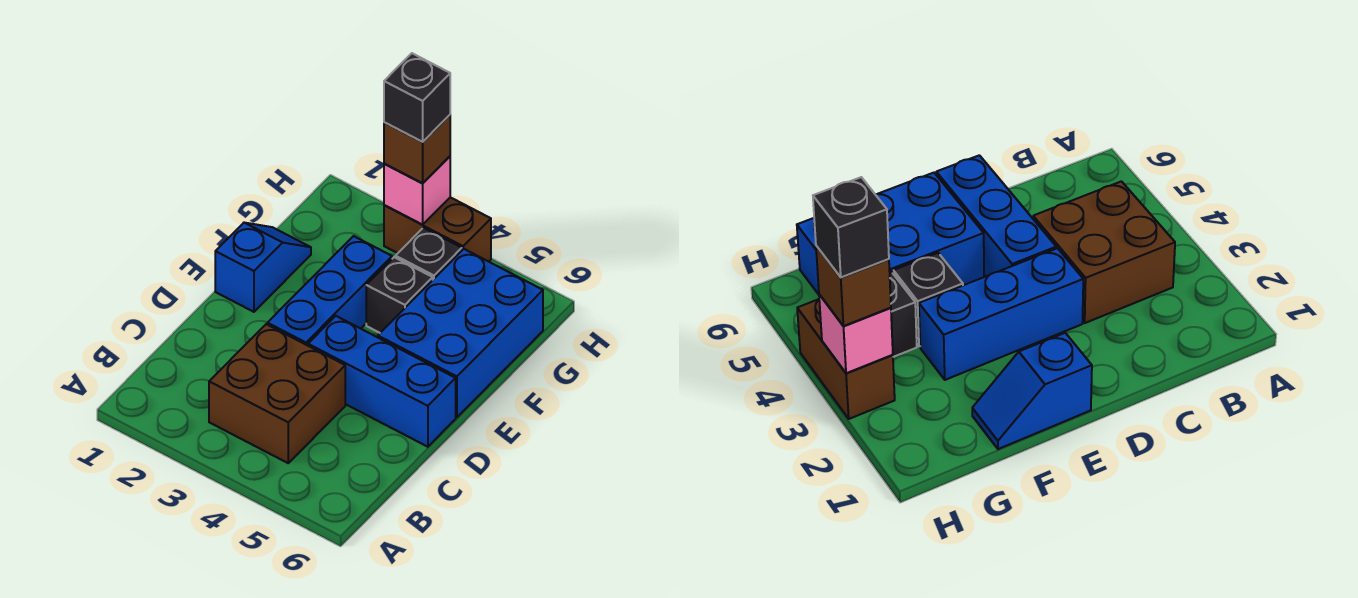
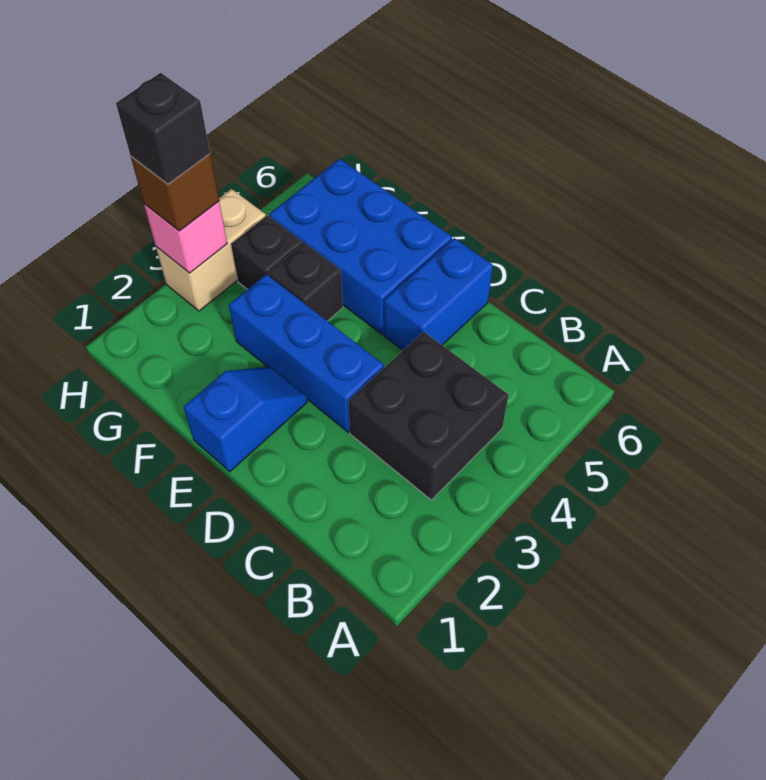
brown brick B3:C4 level 1 -> black brick B3:C4 level 1
blue brick D4:D6 level 1 -> blue brick D5:D6 level 1
blue slope E1:F1 level 1 top E -> blue slope E1:E2 level 1 top 1
brown brick H3:H4 level 1 -> tan brick H3:H4 level 1

